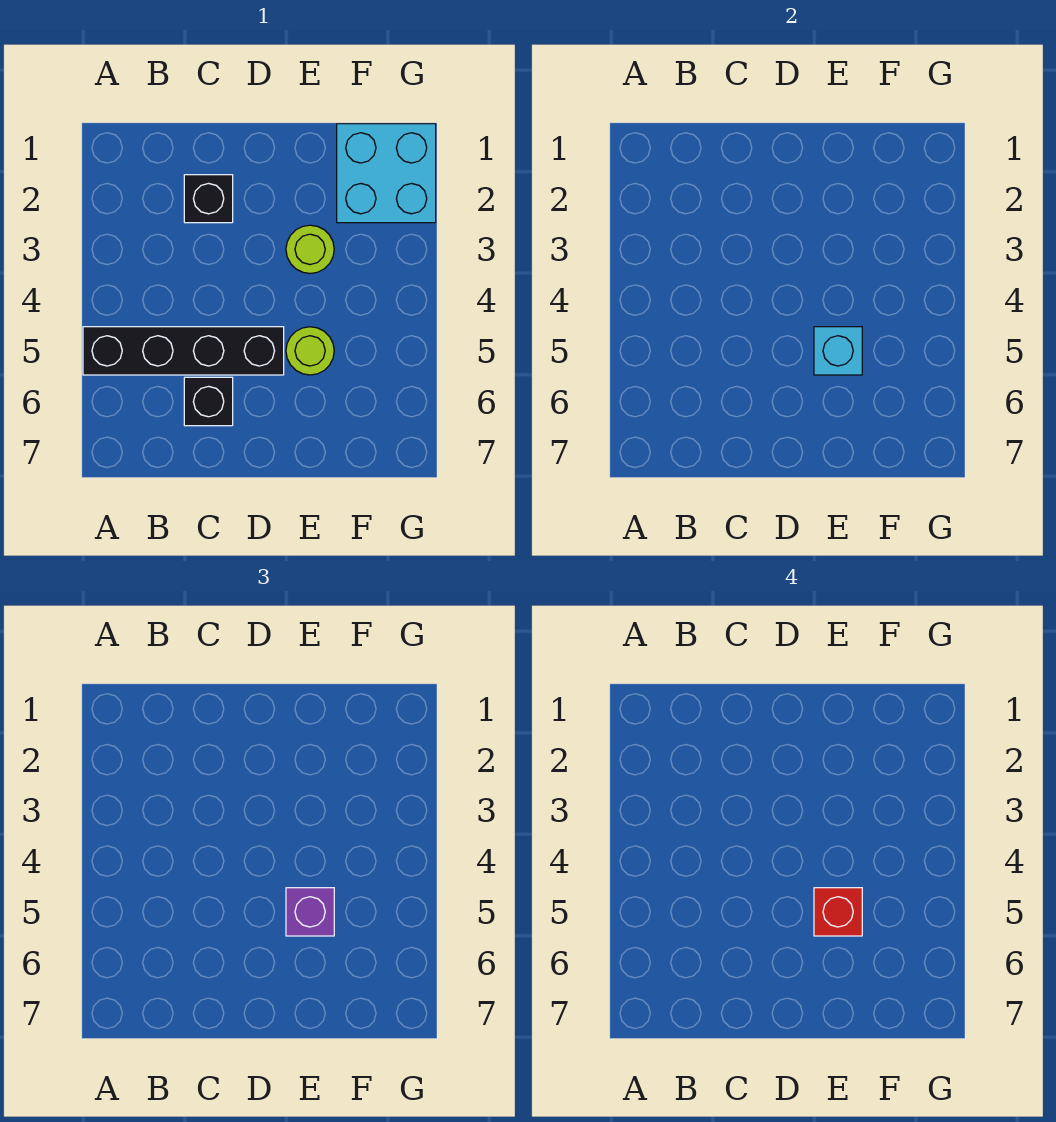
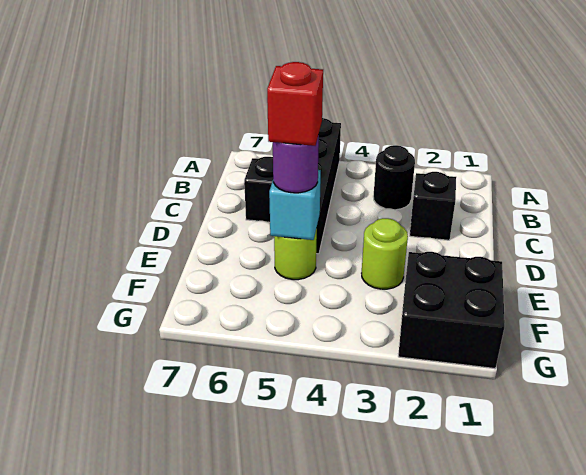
none -> black round brick B3 level 1
purple brick E5 level 3 -> purple round brick E5 level 3
cyan brick F1:G2 level 1 -> black brick F1:G2 level 1

